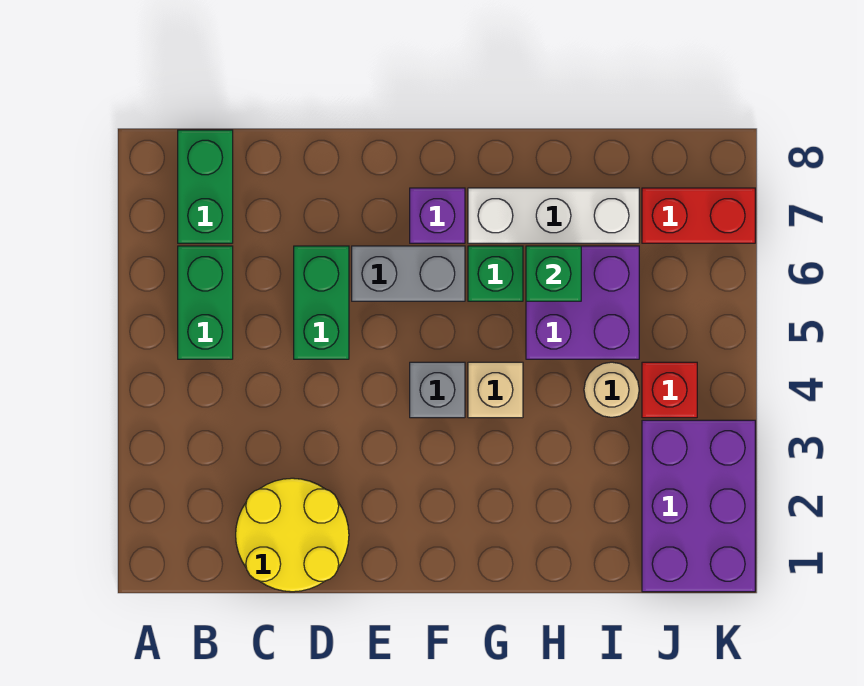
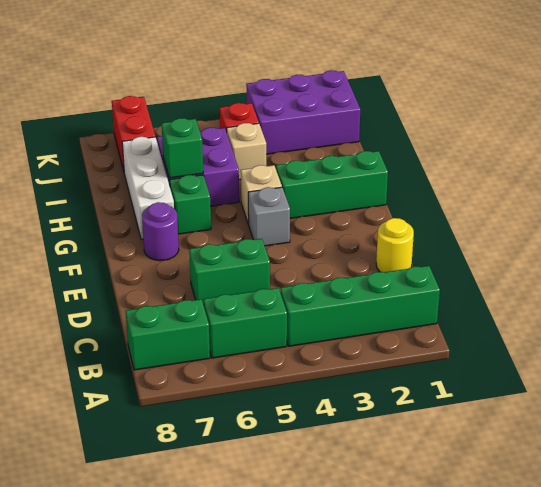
none -> green brick B1:B4 level 1
yellow round brick C1:D2 level 1 -> yellow round brick D1 level 1
grey brick E6:F6 level 1 -> none
purple brick F7 level 1 -> purple round brick F7 level 1
none -> green brick G1:G3 level 1
tan round brick I4 level 1 -> tan brick I4 level 1

